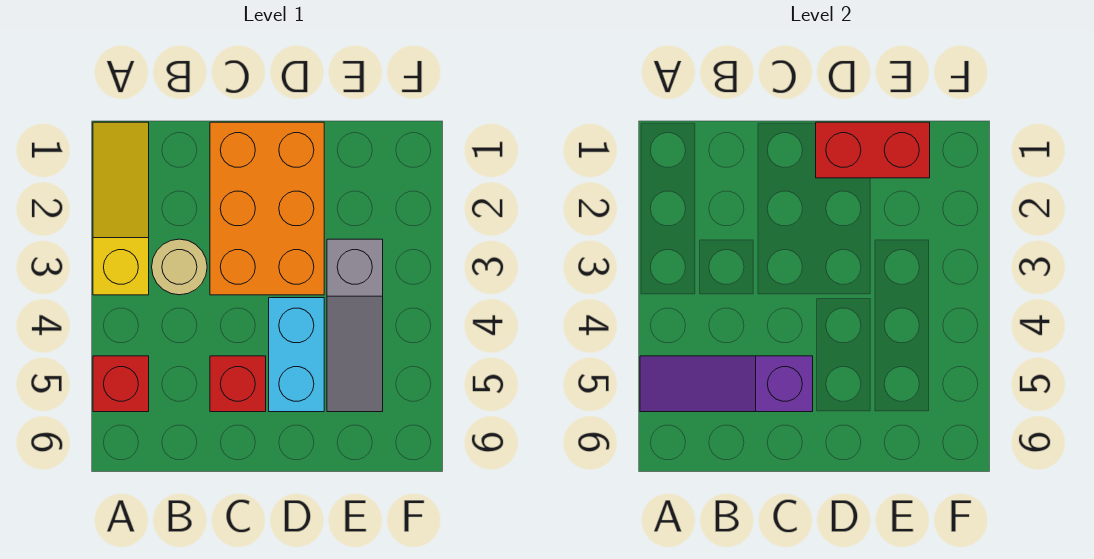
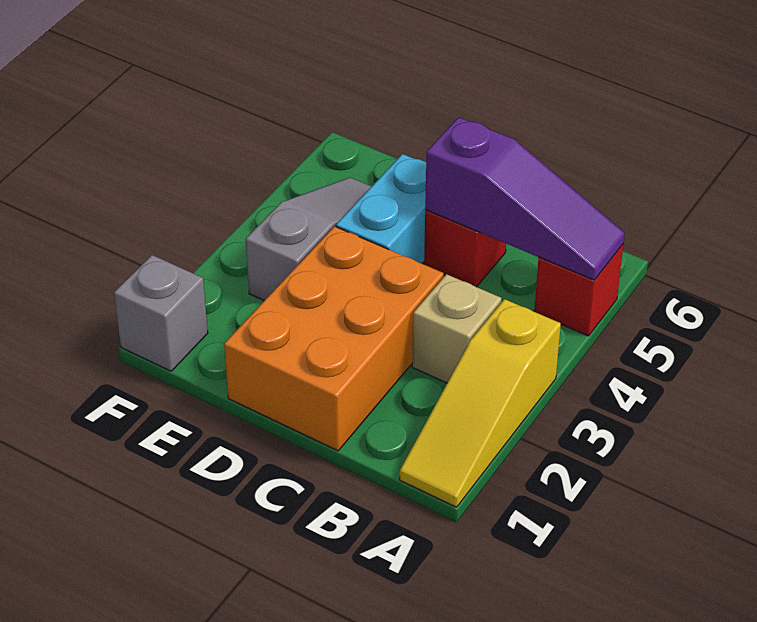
tan round brick B3 level 1 -> tan brick B3 level 1
red brick D1:E1 level 2 -> none
none -> grey brick F1 level 1

